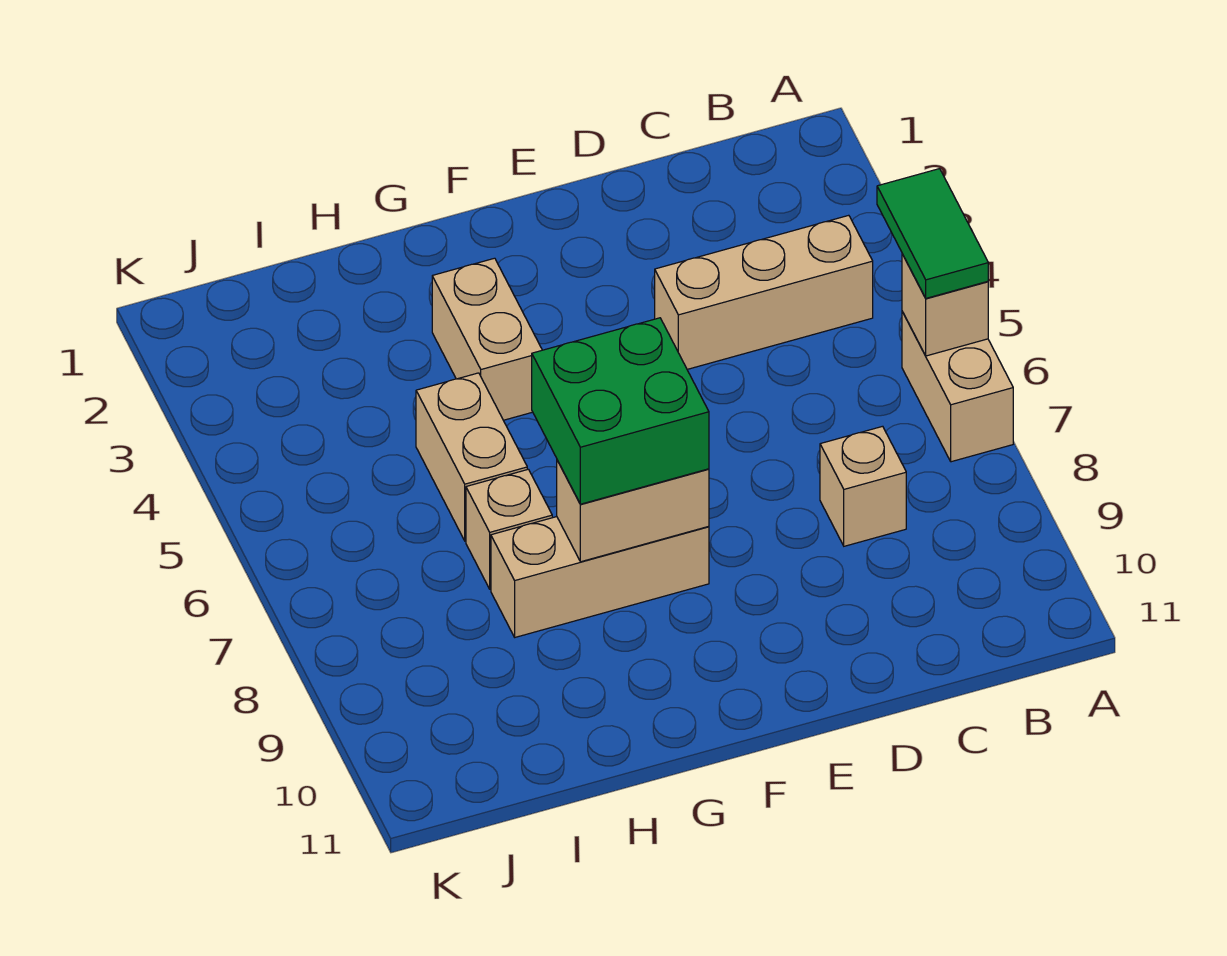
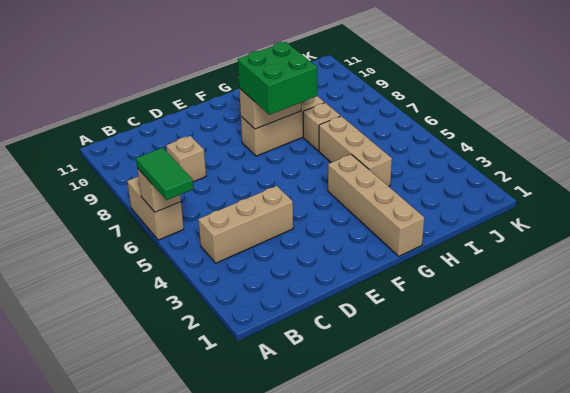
tan brick G3:G4 level 1 -> tan brick G1:G4 level 1
tan brick H5:H6 level 1 -> tan brick H4:H6 level 1

